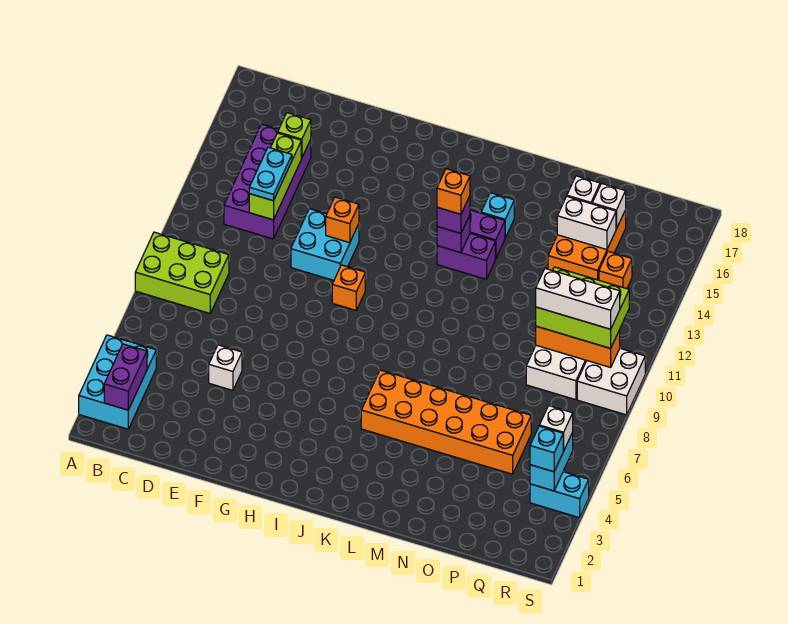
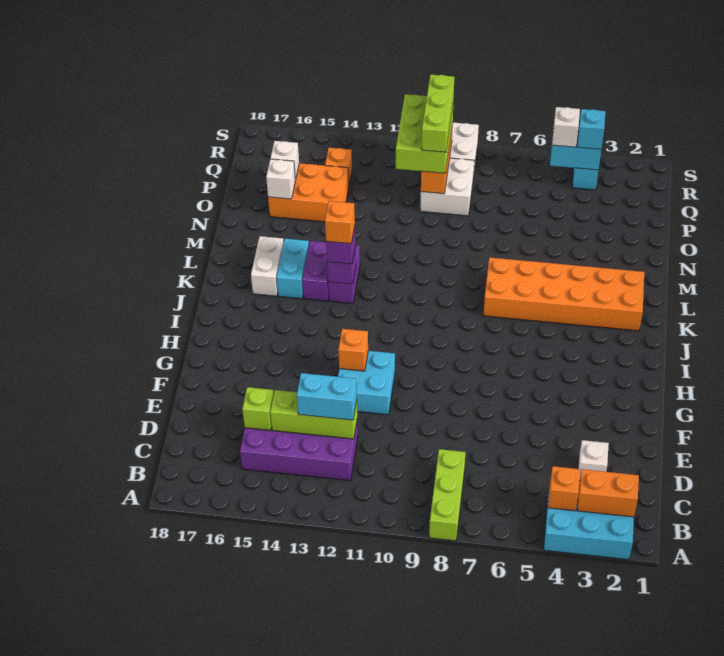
lime brick A8:C9 level 1 -> lime brick A8:C8 level 1
purple brick B2:B3 level 2 -> orange brick B2:B3 level 2
cyan plate D12:D13 level 3 -> cyan brick D12:D13 level 3
white brick E5 level 1 -> white brick D3 level 1
orange brick H10 level 1 -> orange brick B4 level 2
orange brick K5:P6 level 1 -> orange brick K2:L7 level 1
cyan brick L15 level 1 -> cyan brick K15:L15 level 1
white brick O15:P15 level 2 -> white brick K16:L16 level 1
white brick P10:R10 level 4 -> lime brick P10:R10 level 4

